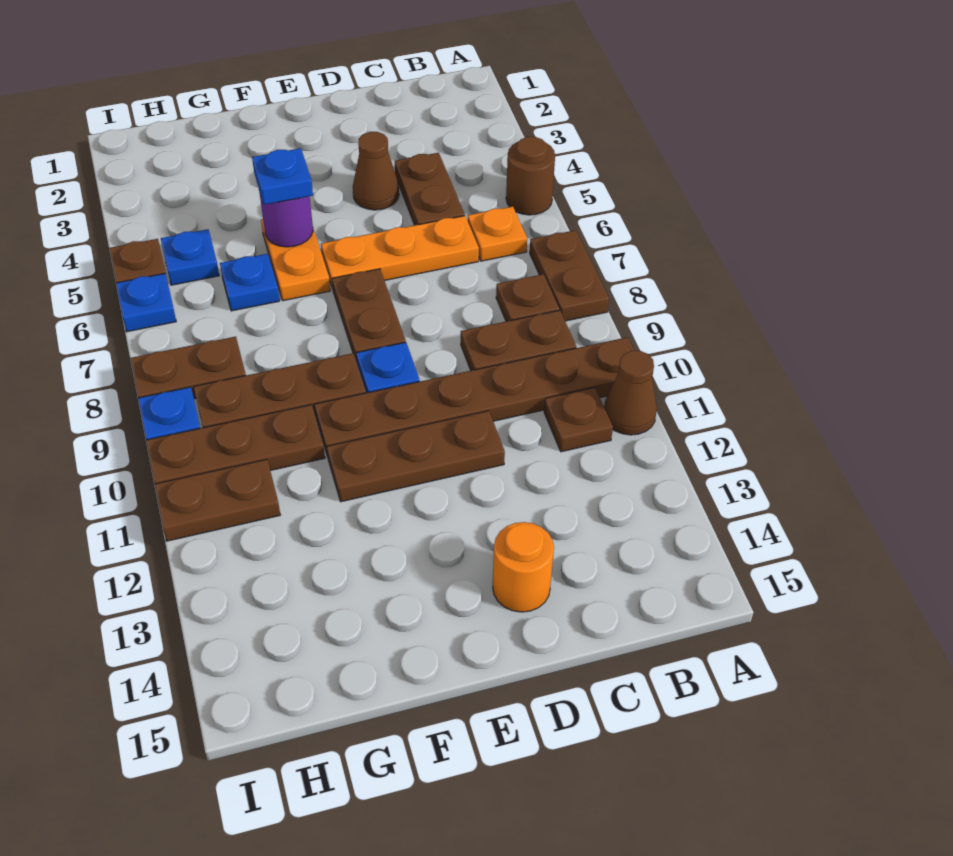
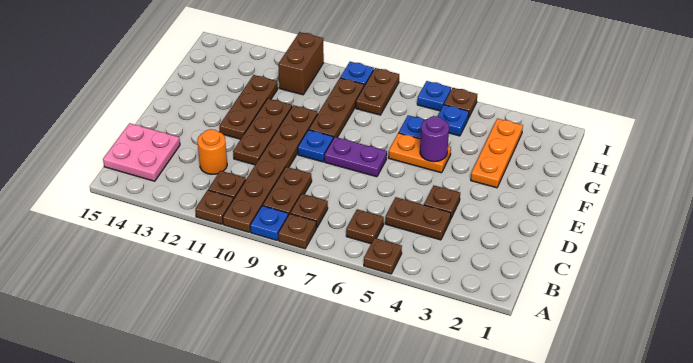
brown round brick A5 level 1 -> brown plate A5 level 1
brown plate A7:A8 level 1 -> brown plate A8 level 1
brown cone A11 level 1 -> brown plate A11 level 1
orange plate B6 level 1 -> brown plate B6 level 1
none -> pink plate B14:C15 level 1
orange plate C6:E6 level 1 -> orange plate F3:H3 level 1
brown cone D4 level 1 -> brown plate D4 level 1
orange round brick D14 level 1 -> orange round brick C12 level 1
brown plate E7:E8 level 1 -> purple plate E7:E8 level 1
blue plate F5 level 3 -> blue plate A9 level 1
brown plate G10:I10 level 1 -> brown plate E12:G12 level 1
brown plate H11:I11 level 1 -> brown brick H11:I11 level 1

